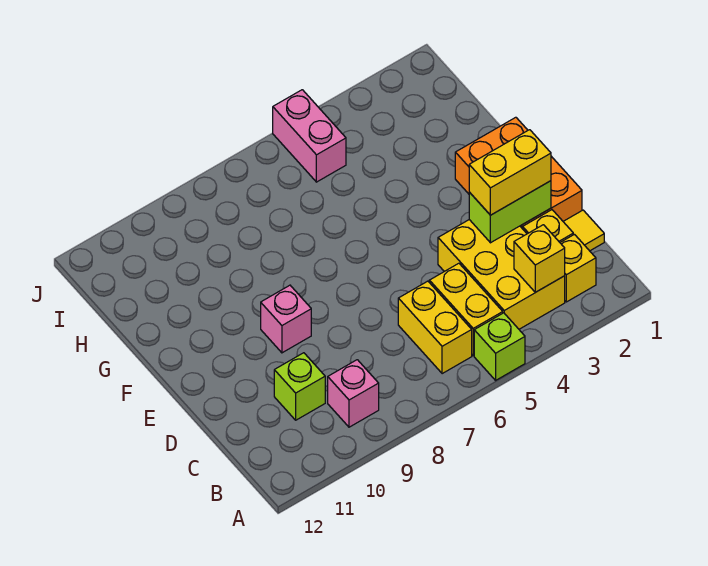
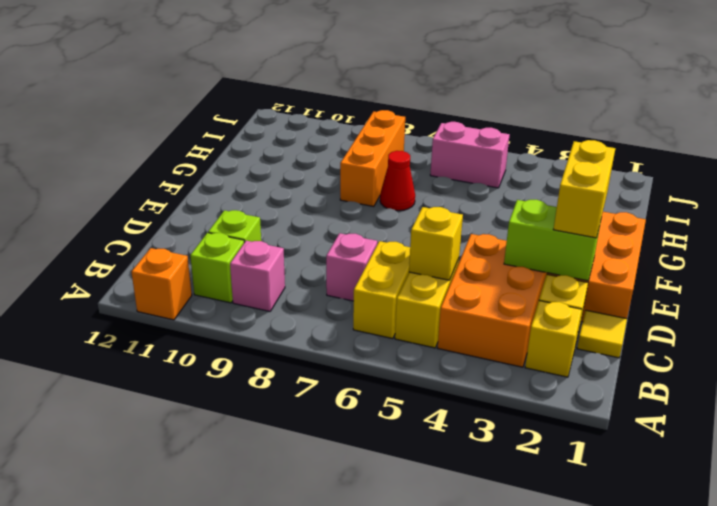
lime brick A5 level 1 -> lime brick B10 level 1
none -> orange brick A11 level 1
yellow brick B3:D4 level 1 -> orange brick B3:D4 level 1
yellow brick B3 level 2 -> yellow brick C5 level 2
yellow brick D2:D3 level 3 -> yellow brick D2:E2 level 3
pink brick E9 level 1 -> pink brick C7 level 1
none -> red cone G7 level 1
none -> orange brick G8:I8 level 1
pink brick I5:J5 level 1 -> pink brick I5:I6 level 1

